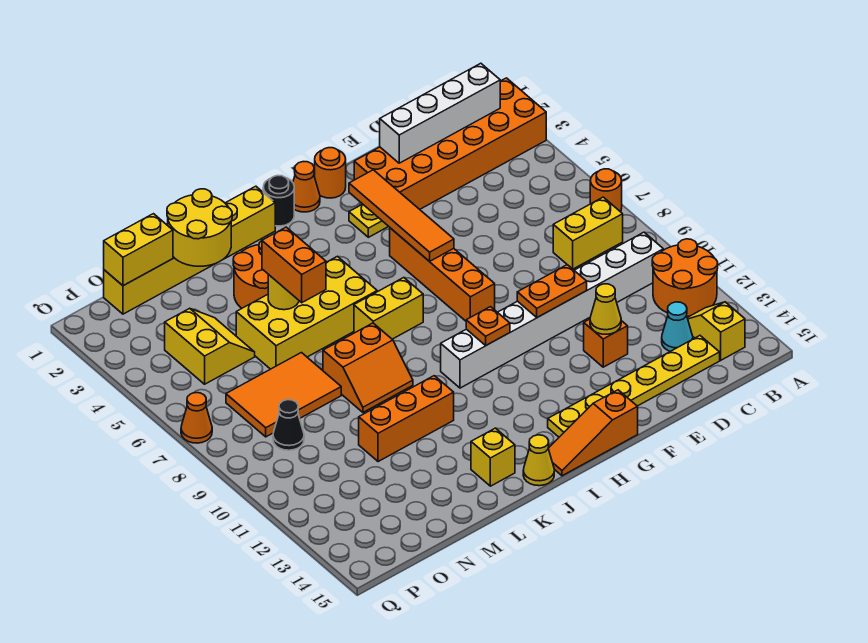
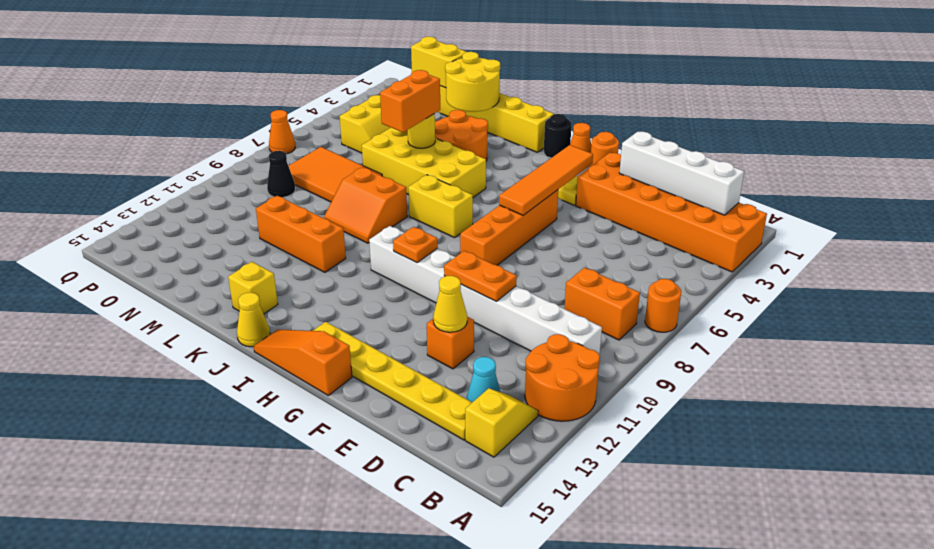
yellow brick B8:C8 level 1 -> orange brick B8:C8 level 1

